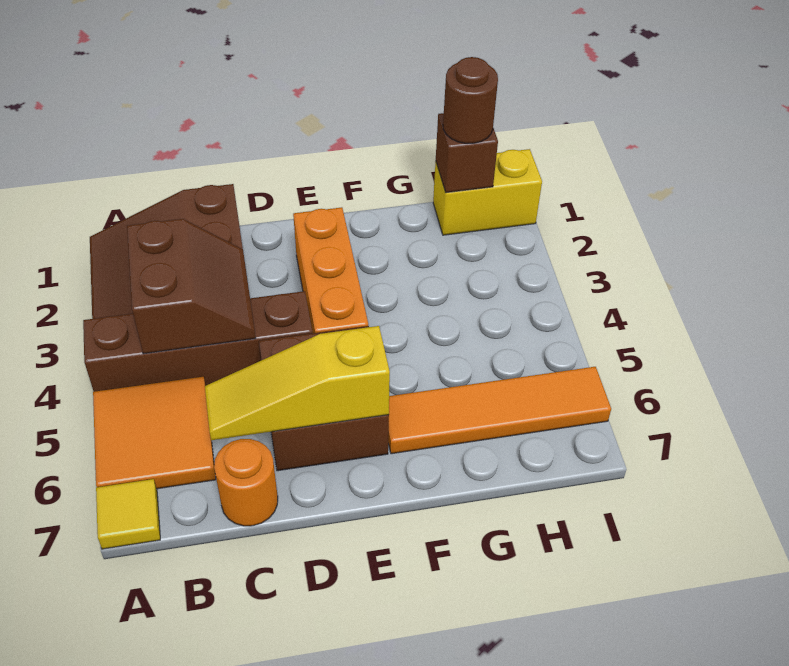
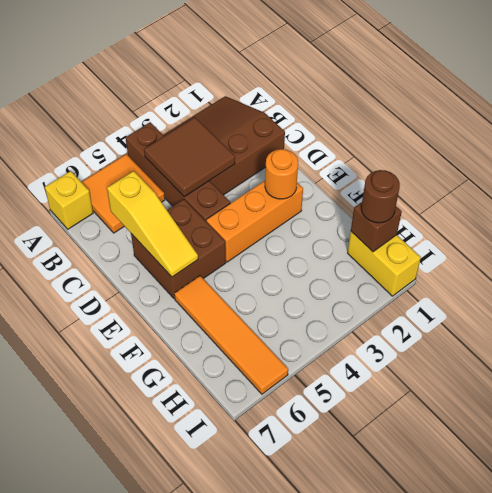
yellow tile A7 level 1 -> yellow brick A7 level 1
brown slope B3:C4 level 2 top B -> brown tile B3:C4 level 2
yellow slope C6:E6 level 2 top E -> yellow slope C6:E6 level 2 top C
orange round brick C7 level 1 -> orange round brick E2 level 2

